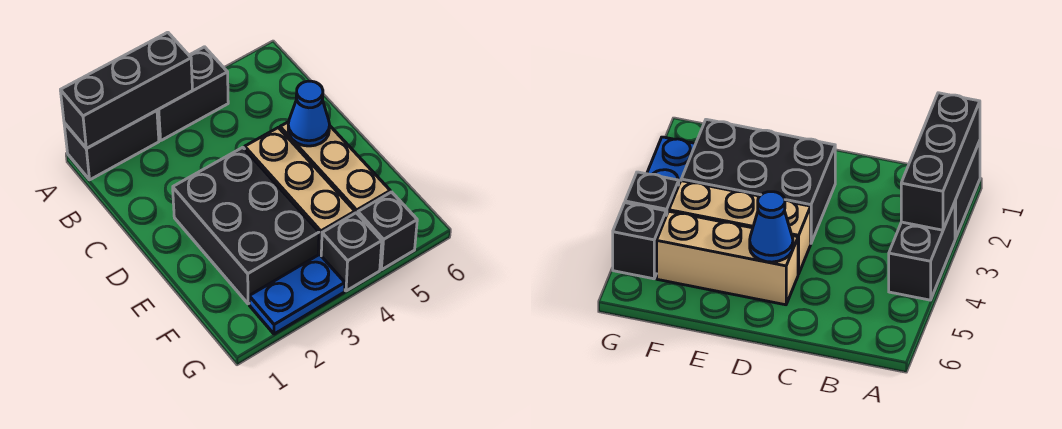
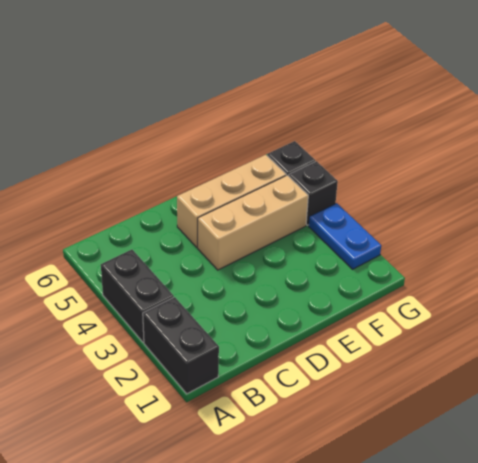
black brick A1:A3 level 2 -> none
black brick D2:F3 level 1 -> none
blue cone D5 level 2 -> none

